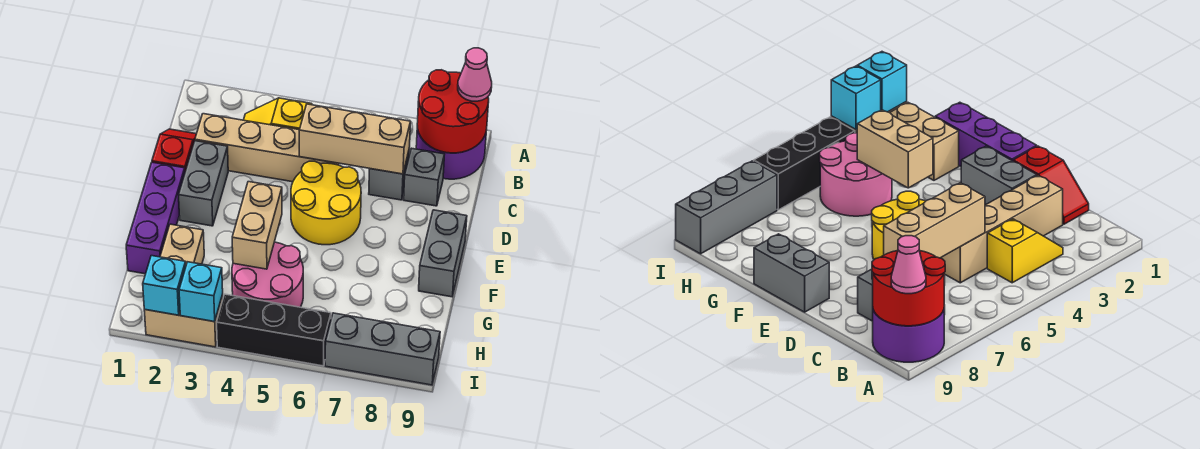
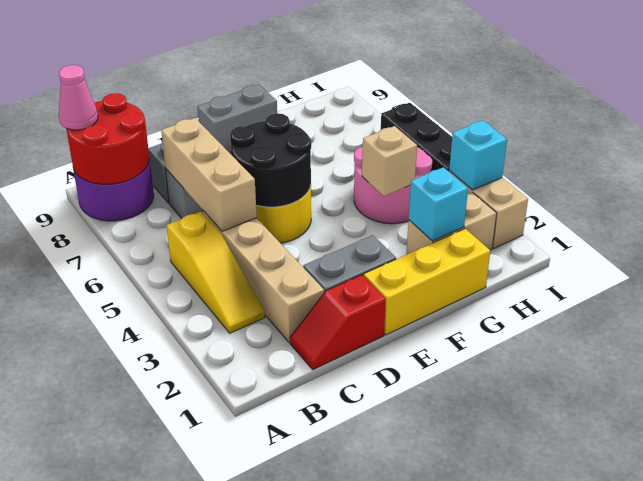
yellow slope B3:B4 level 1 top 4 -> yellow slope B3:B5 level 1 top 5
none -> black round brick D5:E6 level 2
purple brick E1:G1 level 1 -> yellow brick E1:G1 level 1
tan brick F4:G4 level 2 -> tan brick G4 level 2
cyan brick I2 level 2 -> cyan brick G2 level 2
grey brick I7:I9 level 1 -> none

